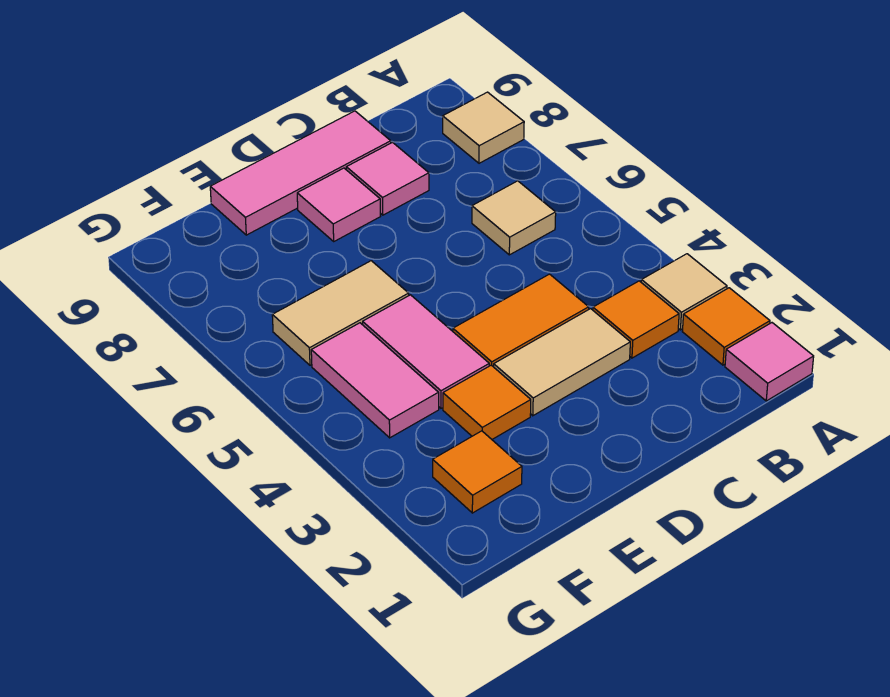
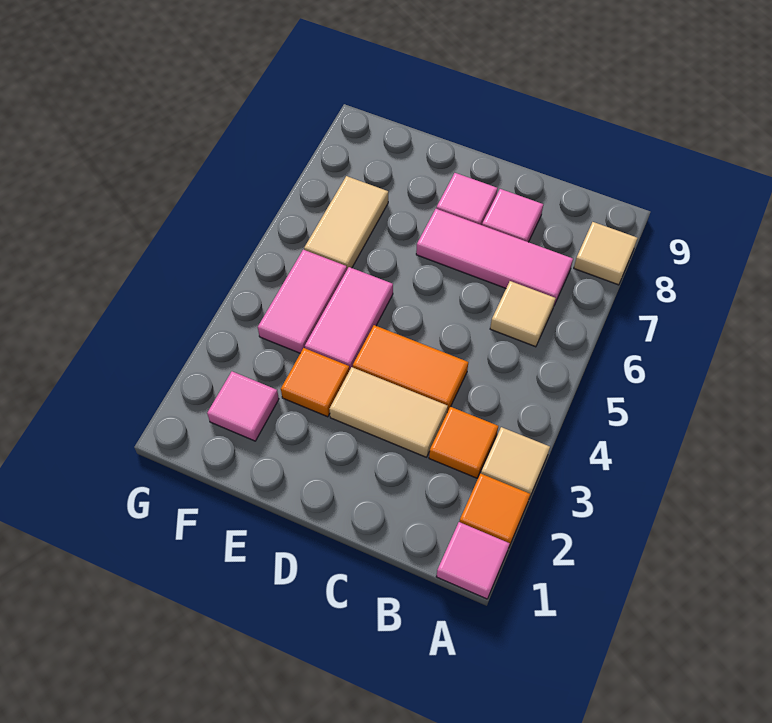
pink tile C9:E9 level 1 -> pink tile B7:D7 level 1
tan tile E6:F6 level 1 -> tan tile F6:F7 level 1
orange tile F2 level 1 -> pink tile F2 level 1

